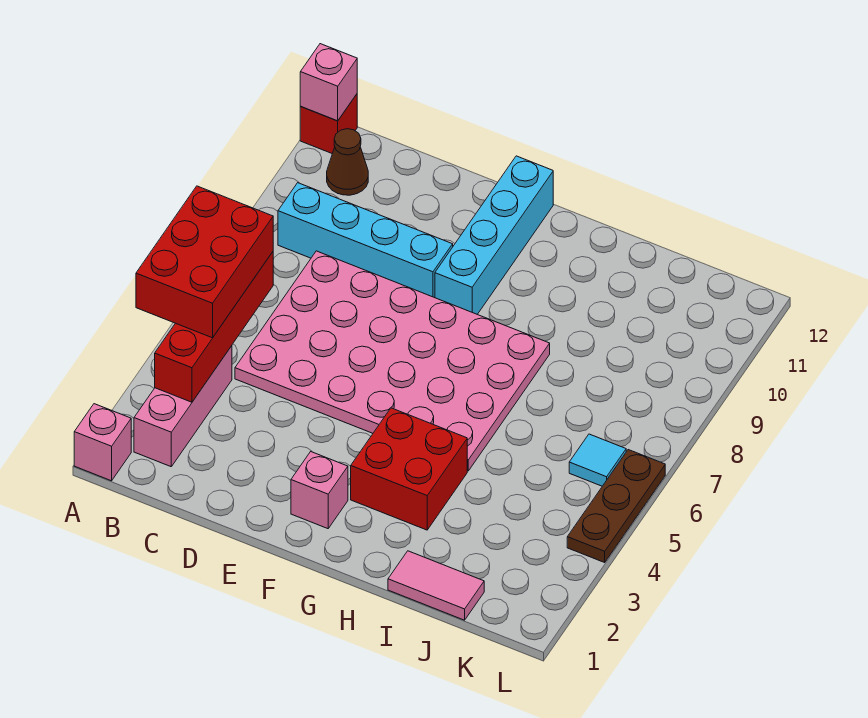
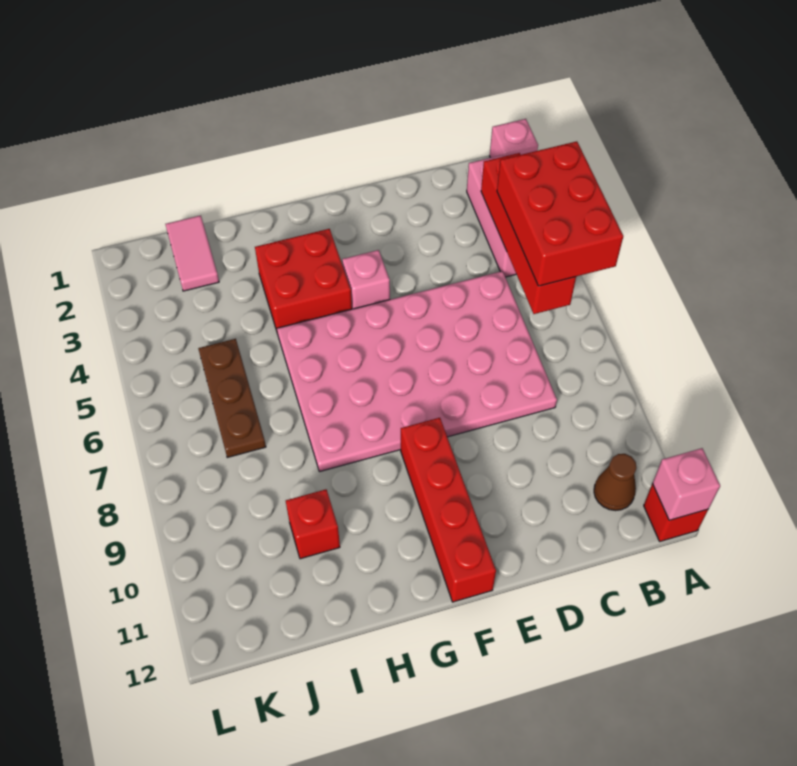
cyan brick B9:E9 level 1 -> none
pink brick F2 level 1 -> pink brick F4 level 1
cyan brick F9:F12 level 1 -> red brick F9:F12 level 1
pink tile I1:J1 level 1 -> pink tile J1:J2 level 1
none -> red brick I10 level 1
cyan tile K6 level 1 -> none
brown plate L4:L6 level 1 -> brown plate J5:J7 level 1

